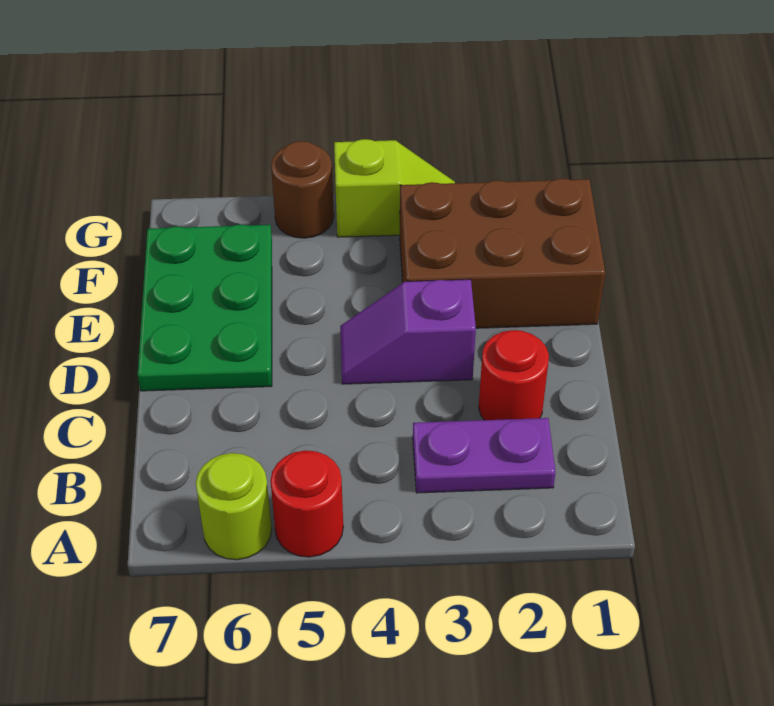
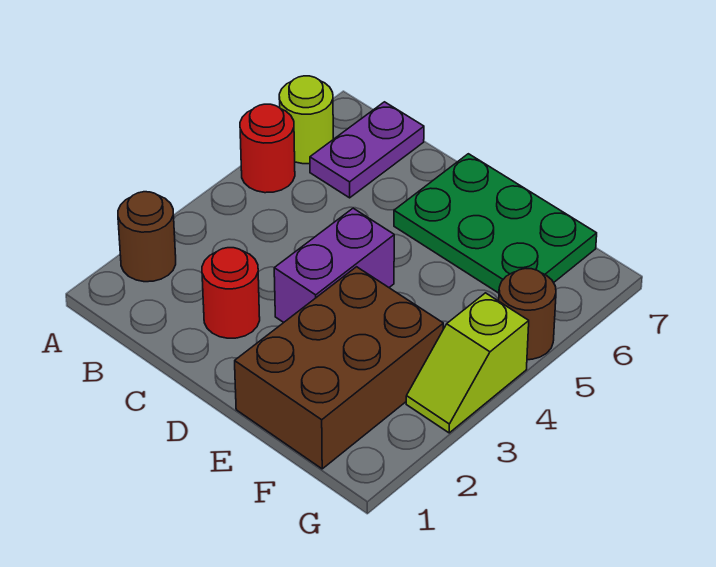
none -> brown round brick A2 level 1
purple plate B2:B3 level 1 -> purple plate B6:B7 level 1
purple slope D3:D4 level 1 top 3 -> purple brick D3:D4 level 1

